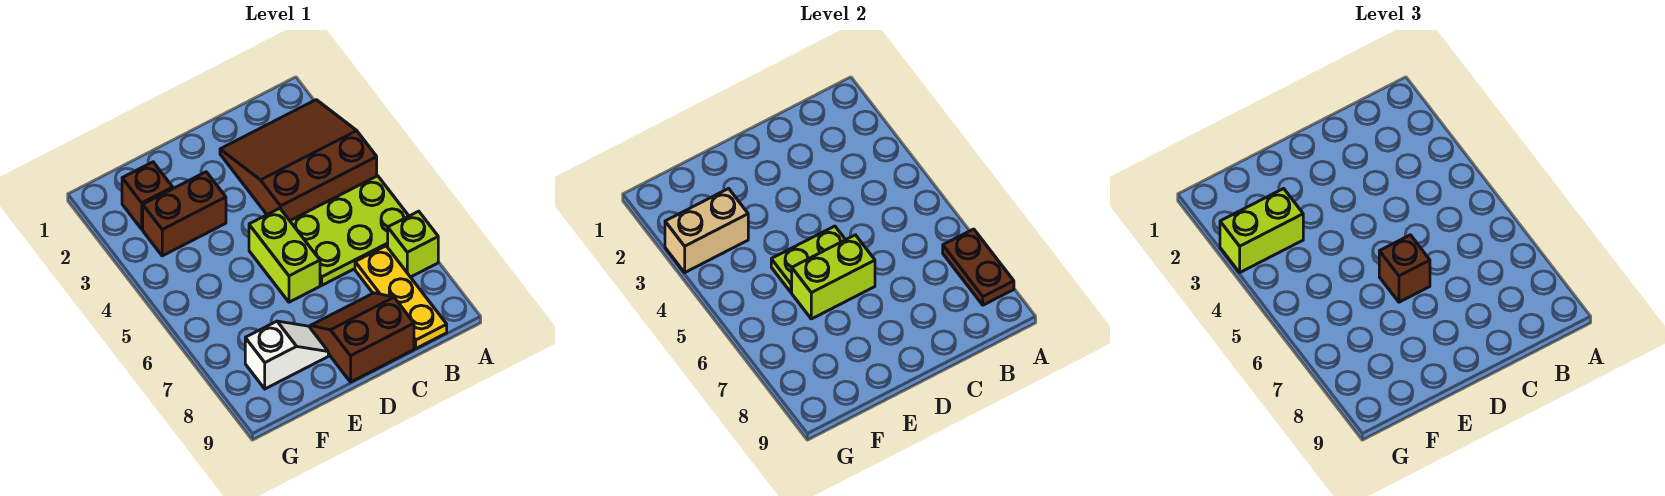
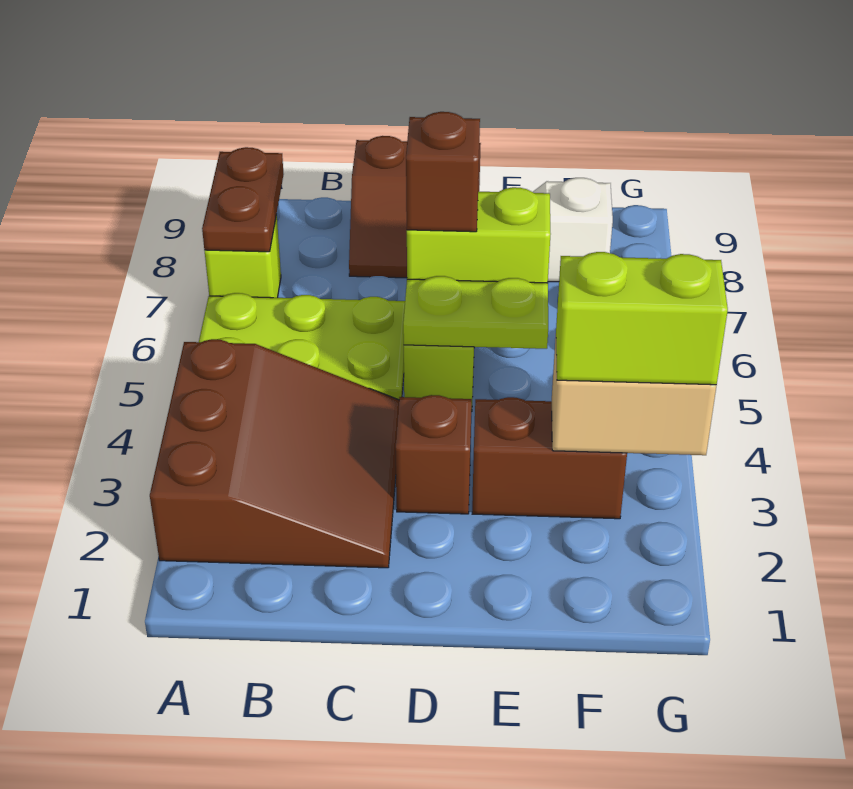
brown slope A2:C4 level 1 top 4 -> brown slope A2:C4 level 1 top A
yellow plate B7:B9 level 1 -> none
brown brick F2 level 1 -> brown brick D3 level 1

